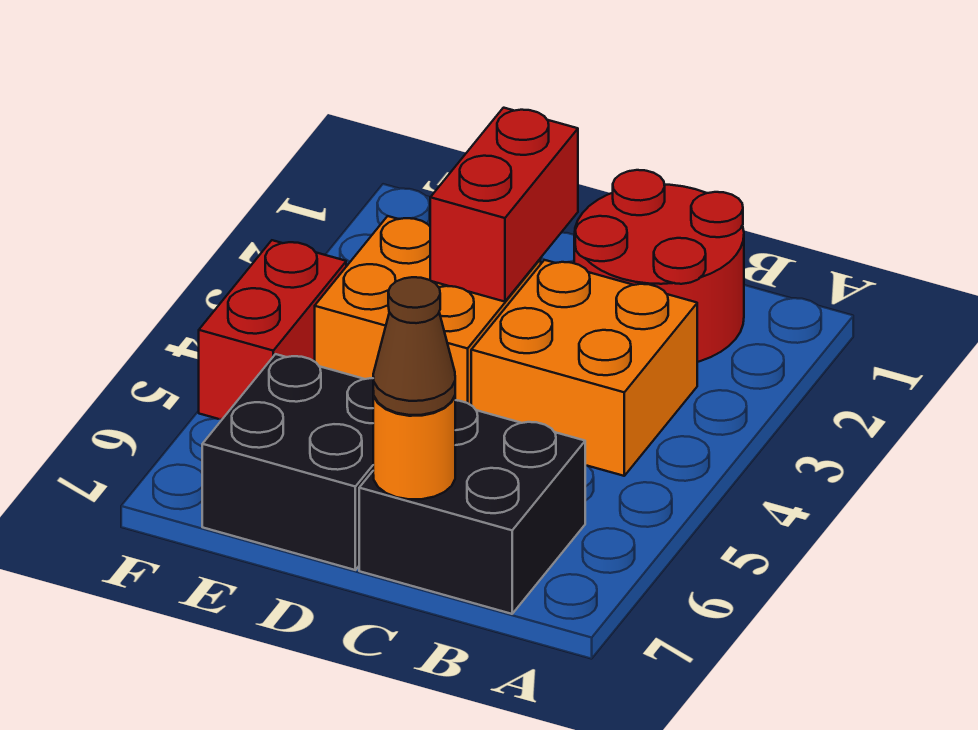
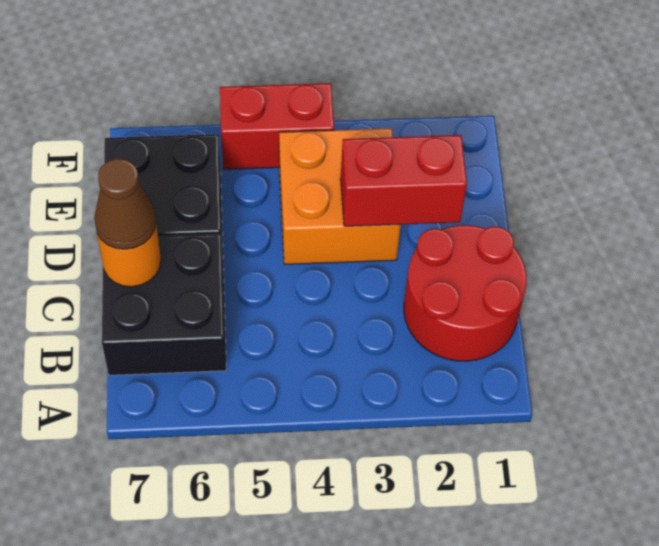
orange brick B3:C4 level 1 -> none

